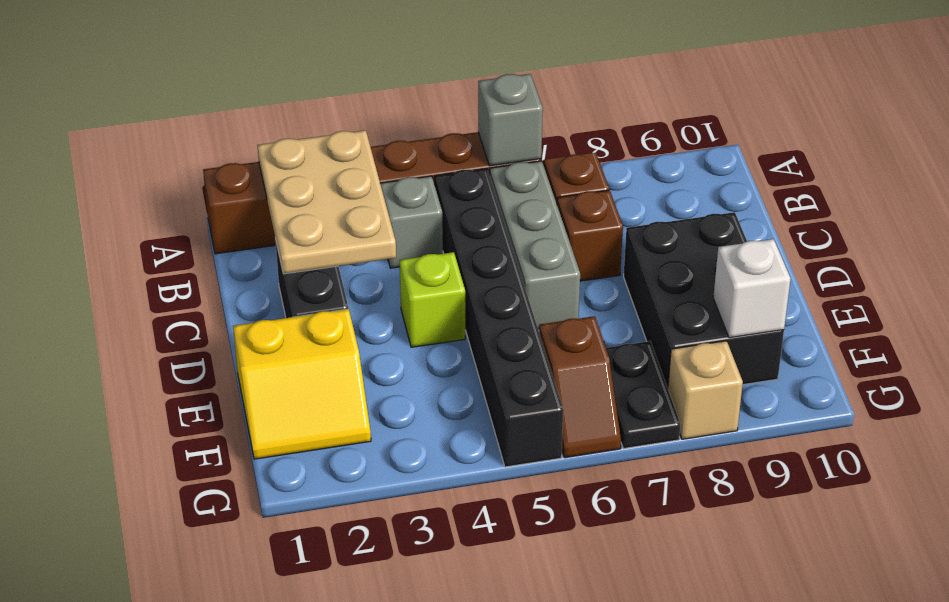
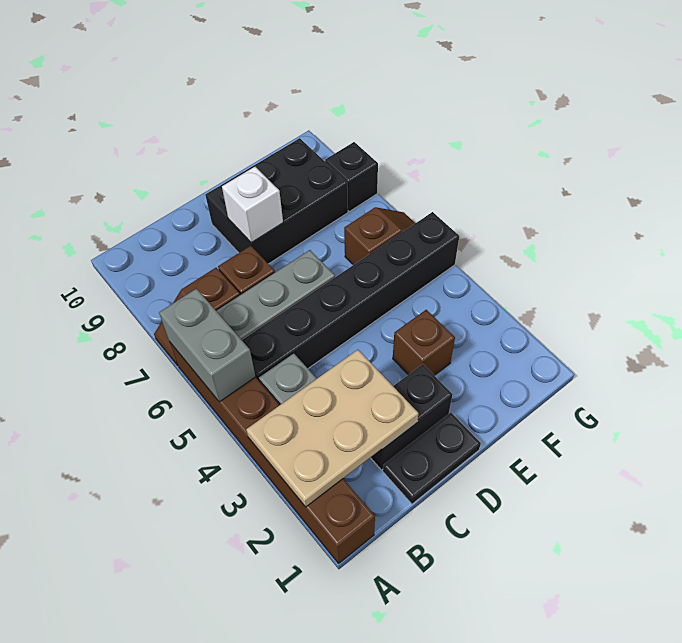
grey brick A6 level 2 -> grey brick A5:A6 level 2
lime brick D4 level 1 -> none
yellow slope E1:F2 level 1 top E -> none
none -> brown brick E3 level 1
black plate F7:G7 level 1 -> black plate C1:D1 level 1
white brick F9 level 2 -> white brick D8 level 2
tan brick G8 level 1 -> black brick G8 level 1

